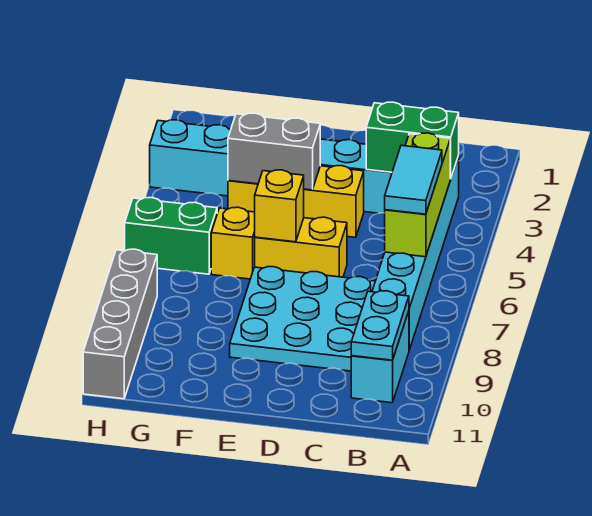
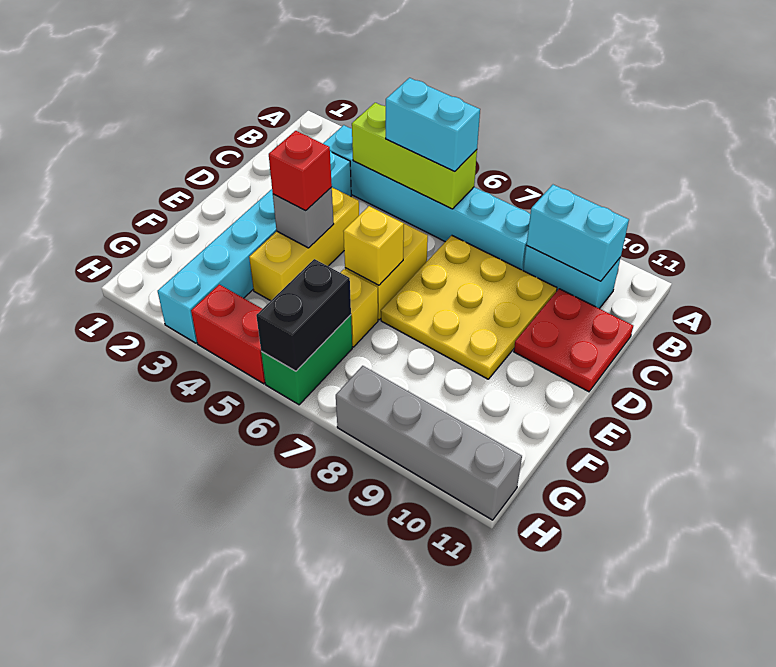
green brick B3:C3 level 2 -> none
cyan tile B5:B6 level 3 -> cyan brick B5:B6 level 3
cyan plate B9:B10 level 2 -> cyan brick B9:B10 level 2
cyan plate C7:E9 level 1 -> yellow plate C7:E9 level 1
none -> red plate C10:D11 level 1
grey brick E4:F4 level 2 -> grey brick E4 level 2
none -> red brick E4 level 3
none -> black brick G6:H6 level 2
none -> red brick H4:H5 level 1

